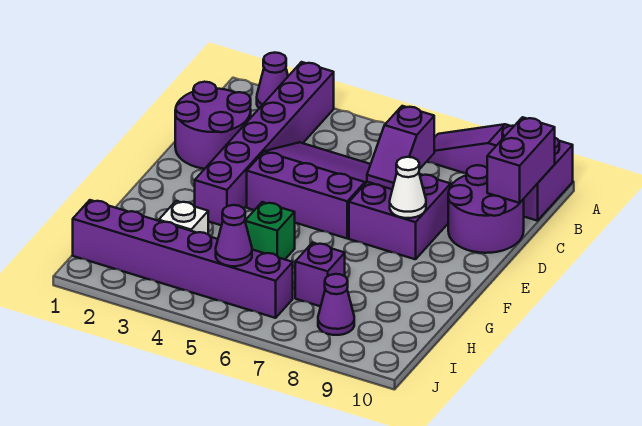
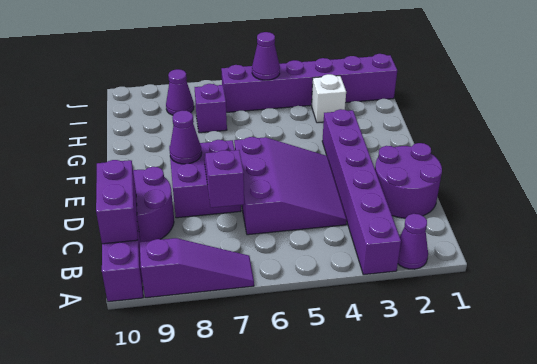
purple slope C4:E6 level 1 top E -> purple slope C4:E6 level 1 top 6
white cone E8 level 2 -> purple cone E8 level 2
green brick G5 level 1 -> none

